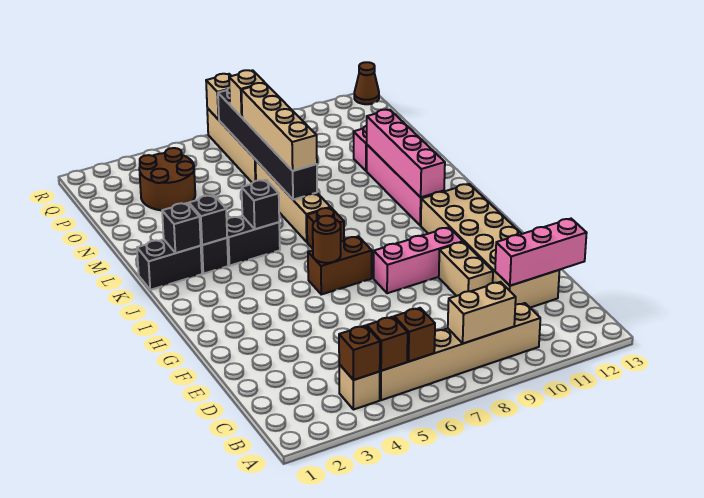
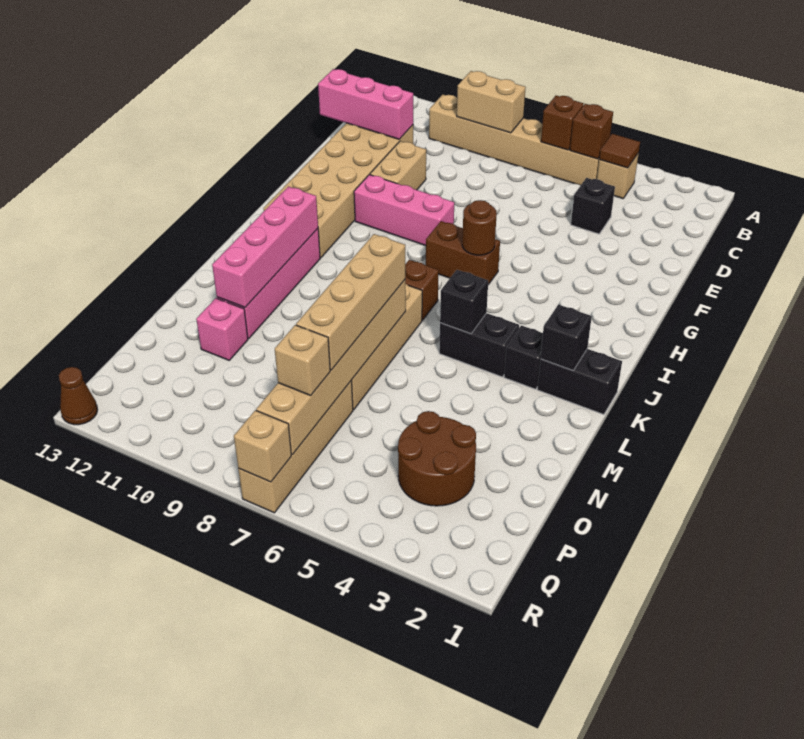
brown brick B4 level 2 -> brown tile B4 level 2
black brick K3 level 2 -> black brick D4 level 1
black brick L7:Q7 level 2 -> tan brick L7:Q7 level 2

